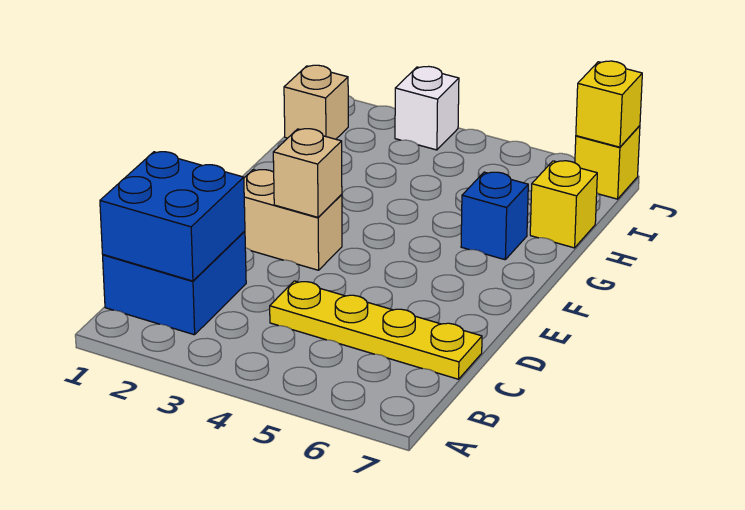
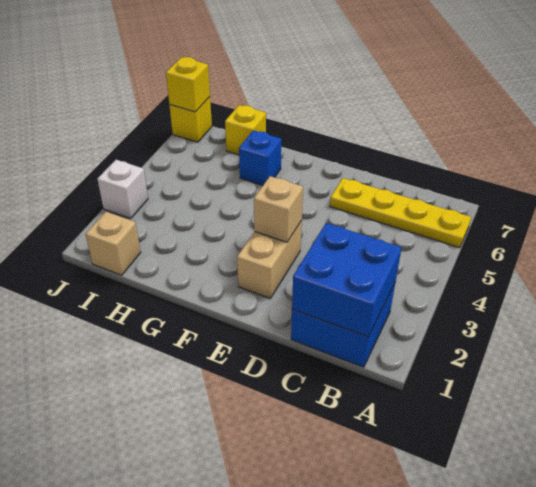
yellow plate C4:C7 level 1 -> yellow plate A6:D6 level 1

